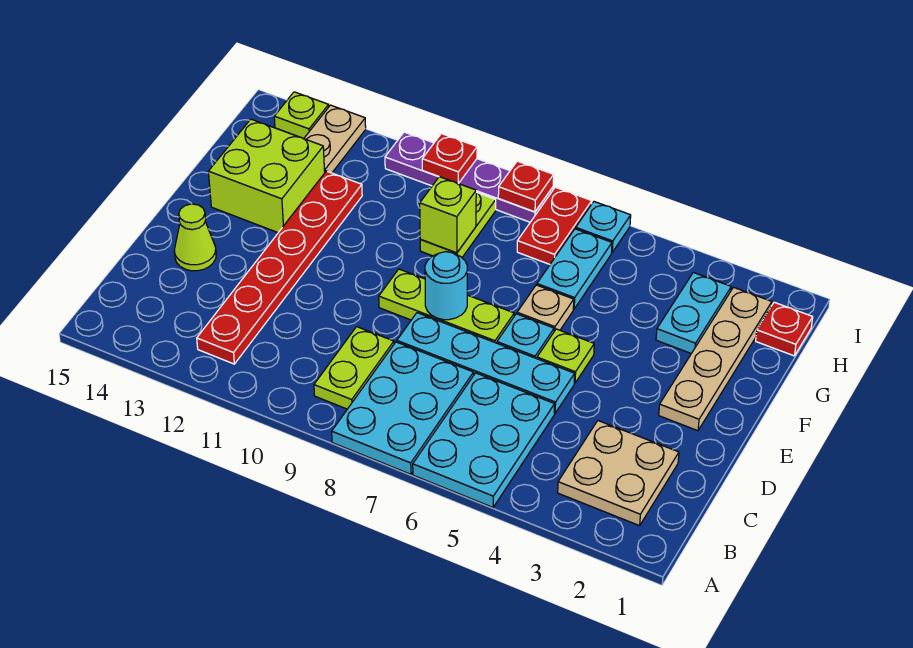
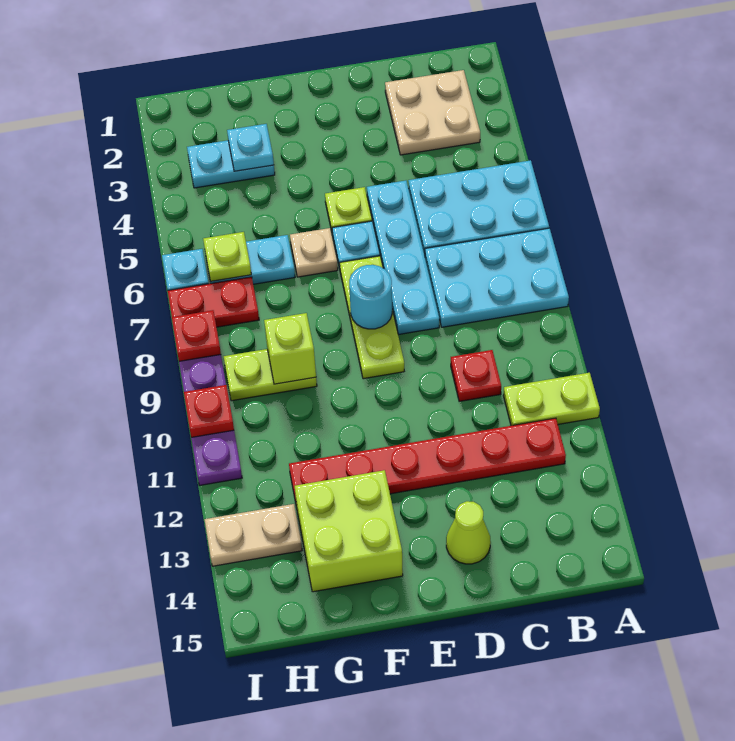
lime plate B9:C9 level 1 -> lime plate A11:B11 level 1
tan plate E2:H2 level 1 -> none
none -> cyan plate G3 level 2
red plate H1 level 1 -> red plate C10 level 1
lime plate I14 level 1 -> lime plate H6 level 2

